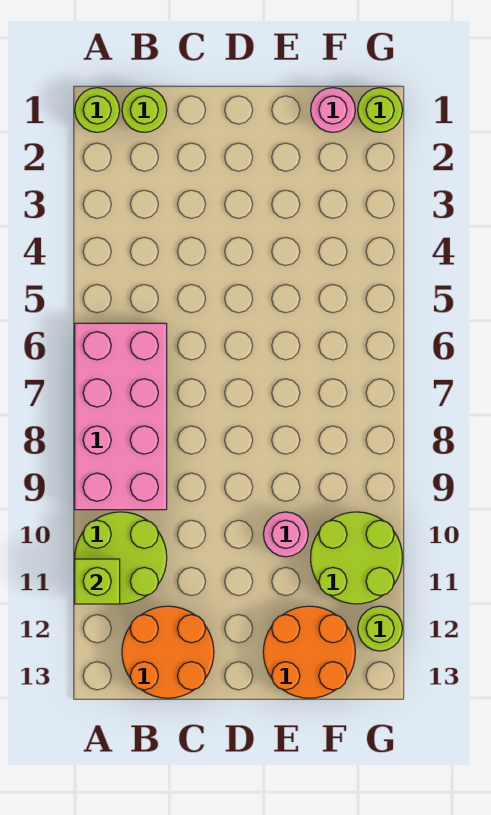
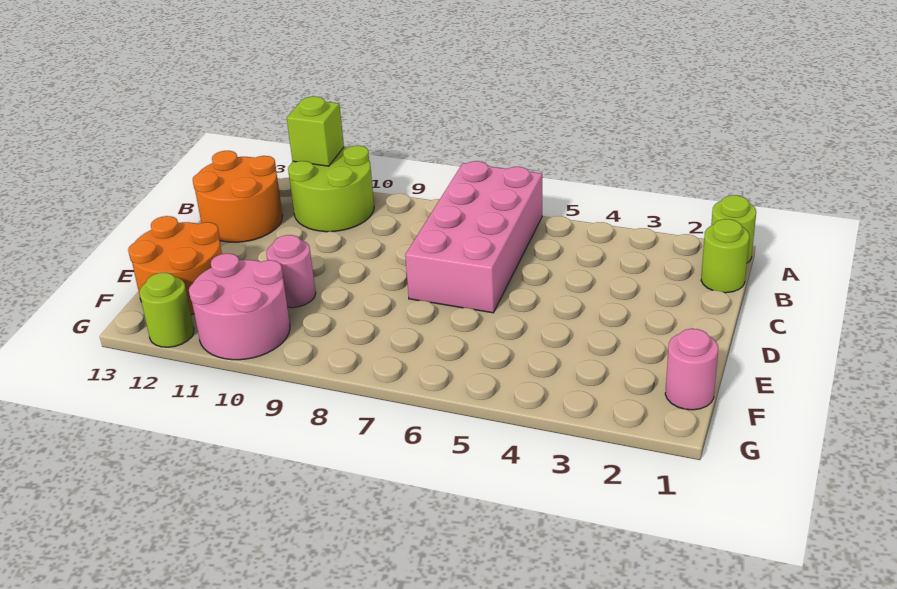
pink brick A6:B9 level 1 -> pink brick A6:D7 level 1
lime round brick F10:G11 level 1 -> pink round brick F10:G11 level 1
lime round brick G1 level 1 -> none

